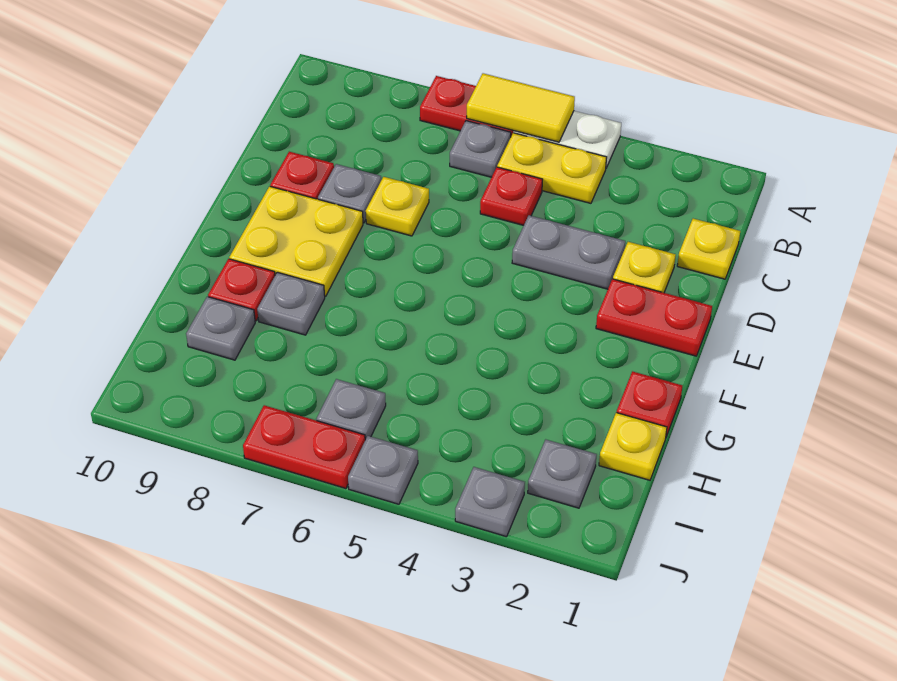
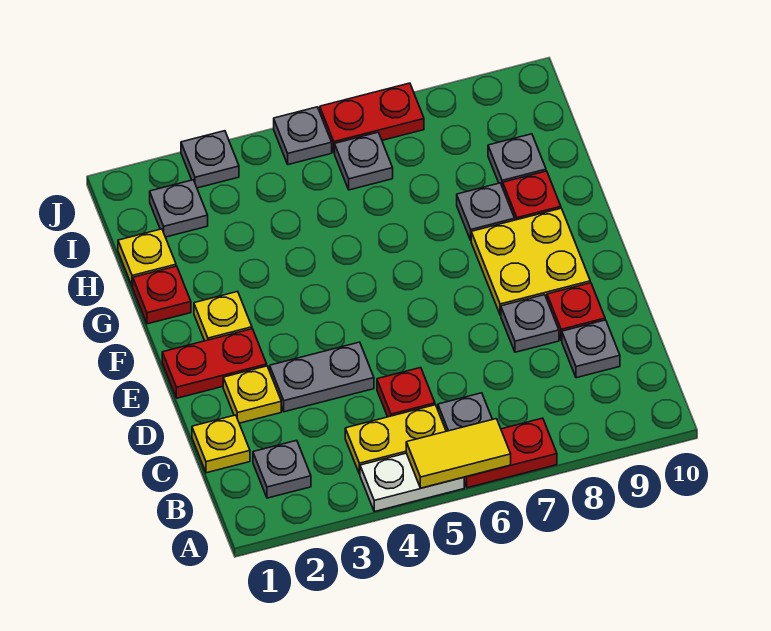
none -> grey plate B2 level 1
none -> grey plate C9 level 1
yellow plate D7 level 1 -> yellow plate F2 level 1

